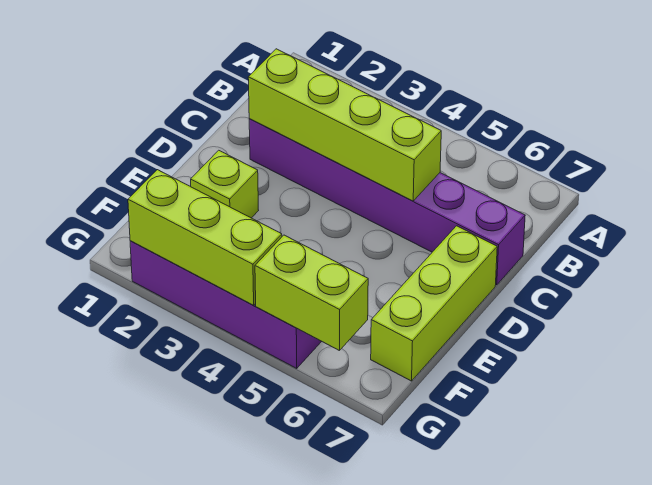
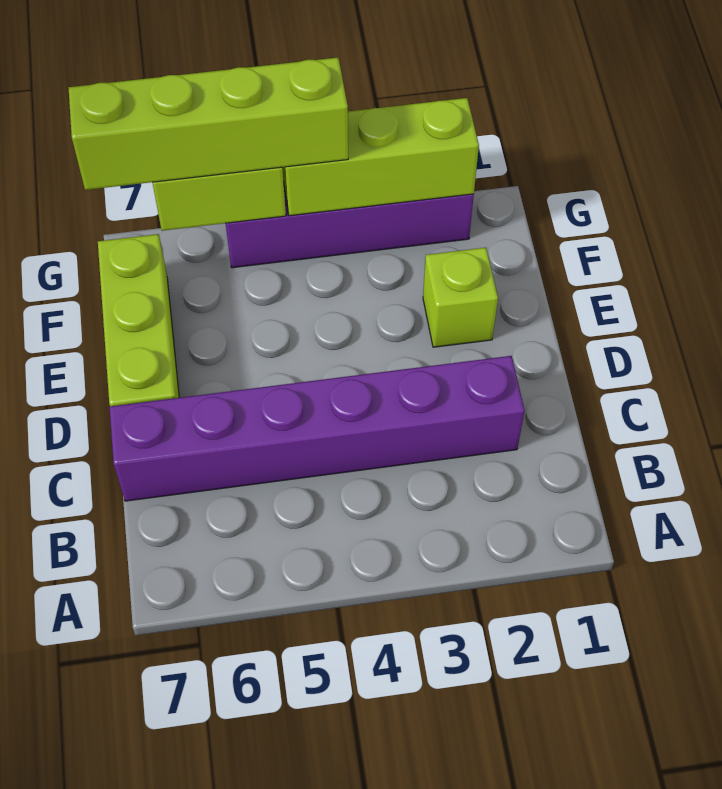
lime brick C2:C5 level 2 -> lime brick G4:G7 level 3

